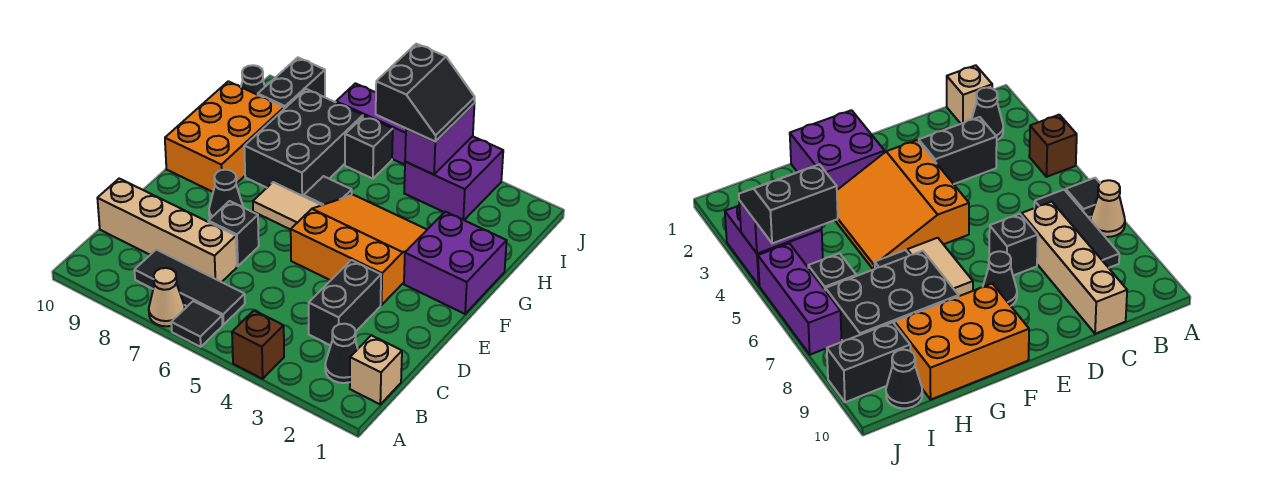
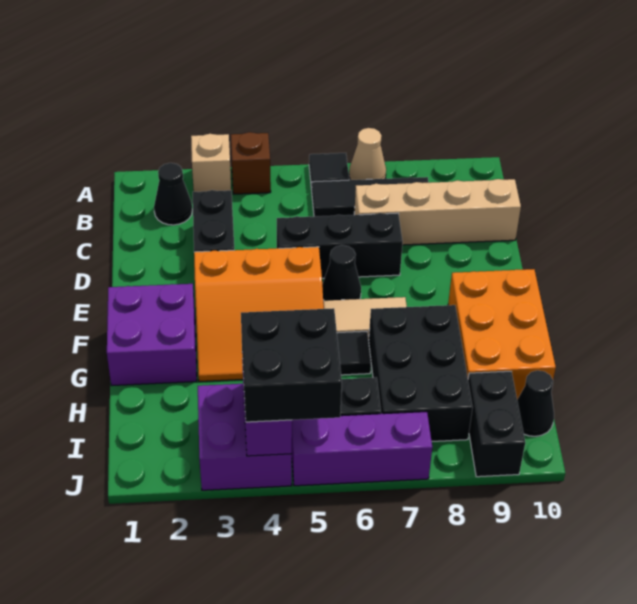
tan brick B1 level 1 -> tan brick A3 level 1
black brick D7 level 1 -> black brick D5:D7 level 1
black cone E8 level 1 -> black cone E6 level 1
black slope I4:J5 level 3 top 5 -> black brick I4:J5 level 3

